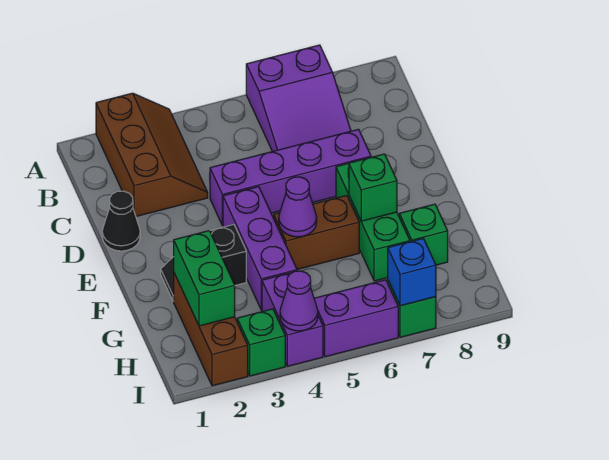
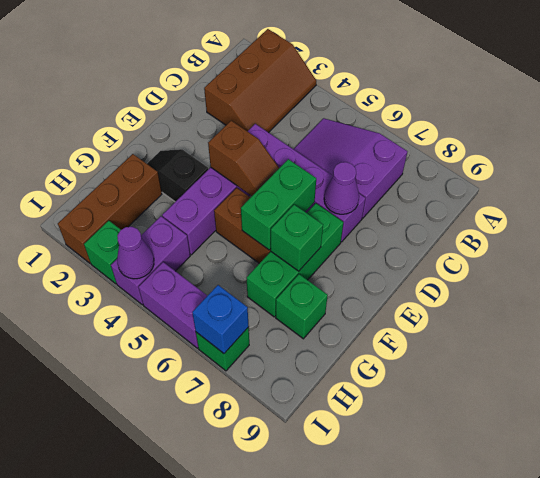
purple slope A6:C7 level 1 top A -> purple slope B5:C7 level 1 top 7
black cone D1 level 1 -> none
none -> brown slope E4:E5 level 2 top 4
purple cone F5 level 2 -> purple cone D7 level 2
green brick G2:H2 level 2 -> green brick E6:F6 level 2

